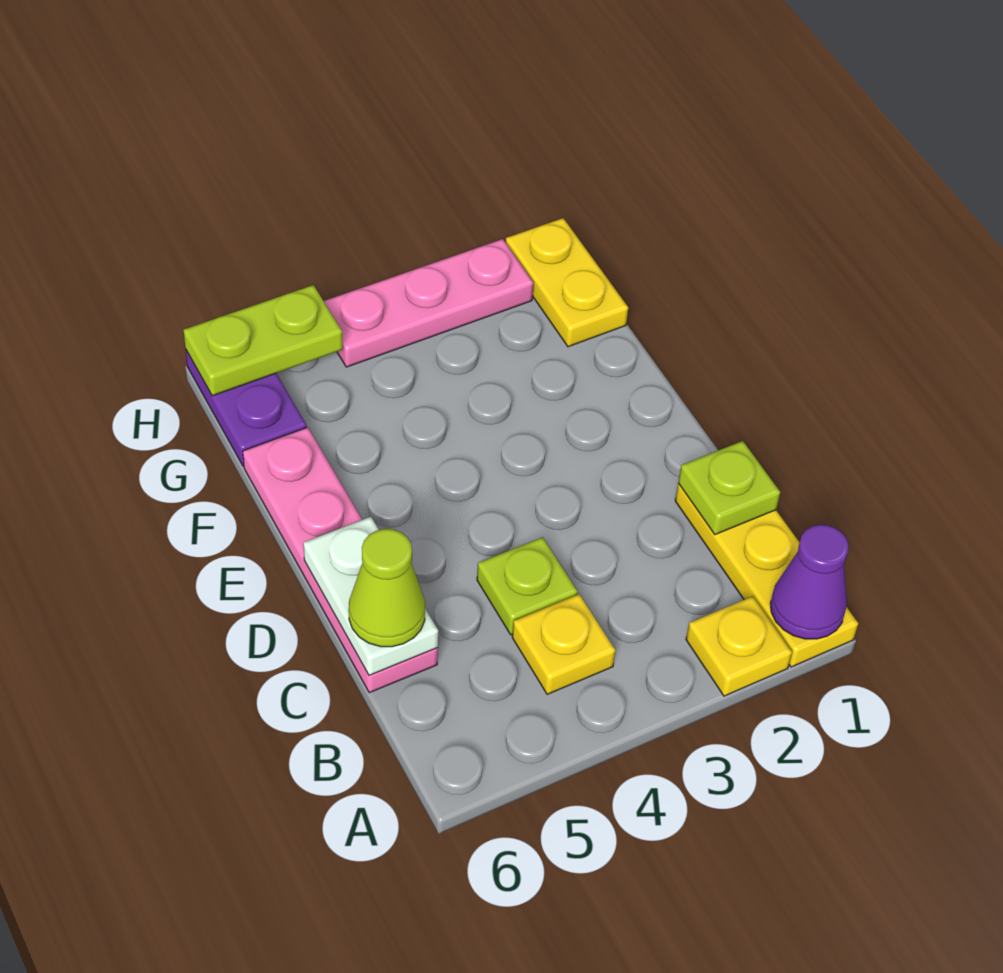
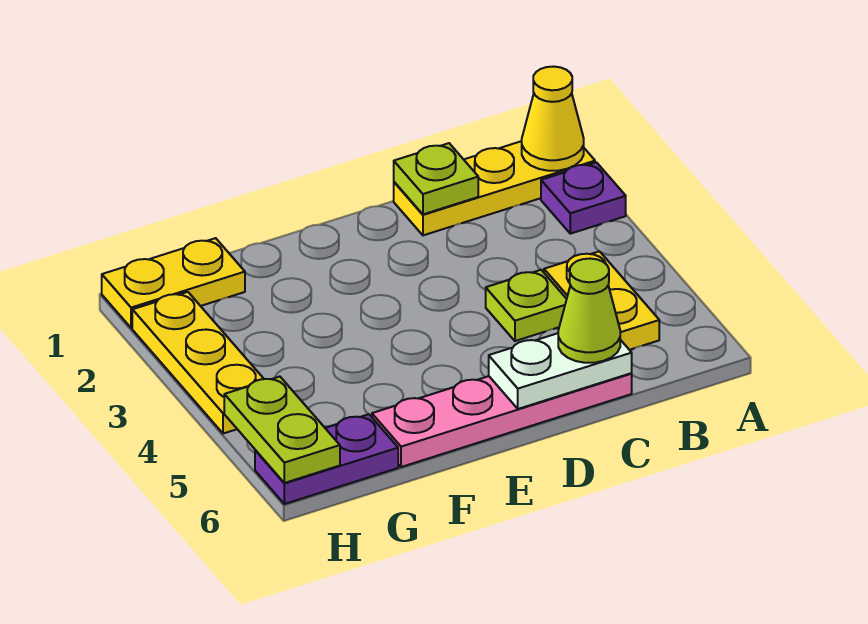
purple cone A1 level 2 -> yellow cone A1 level 2
yellow plate A2 level 1 -> purple plate A2 level 1
yellow plate B4 level 1 -> yellow plate B4:B5 level 1
pink plate H2:H4 level 1 -> yellow plate H2:H4 level 1

